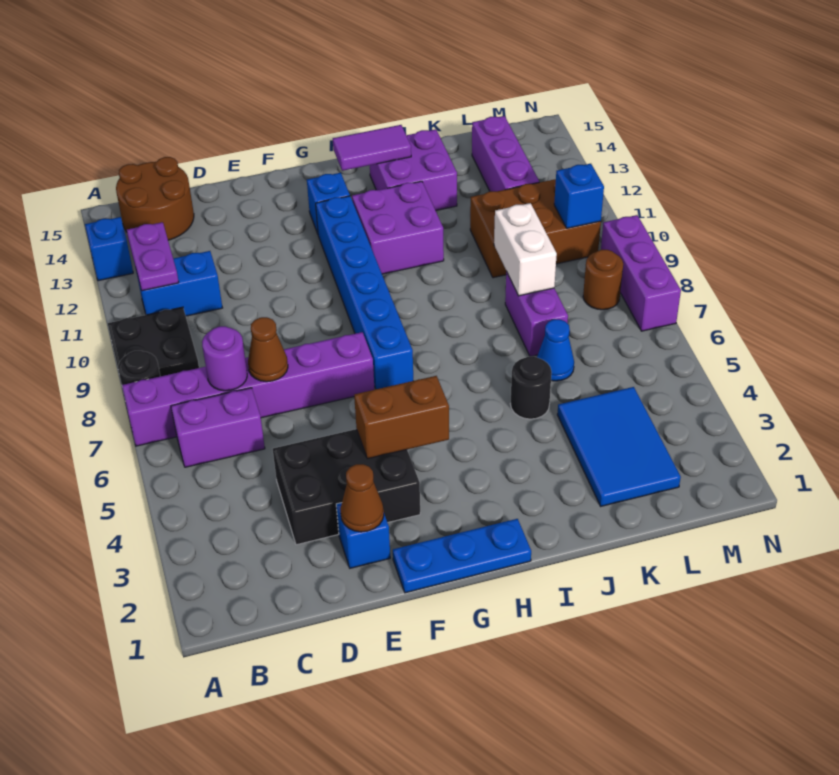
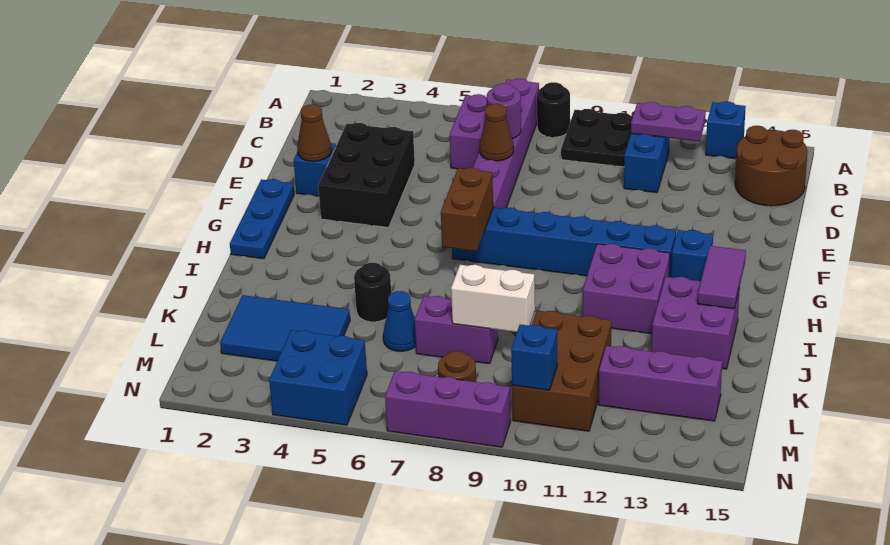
brown brick F4:G4 level 2 -> brown brick G7:H7 level 2
none -> blue brick M4:N5 level 1

